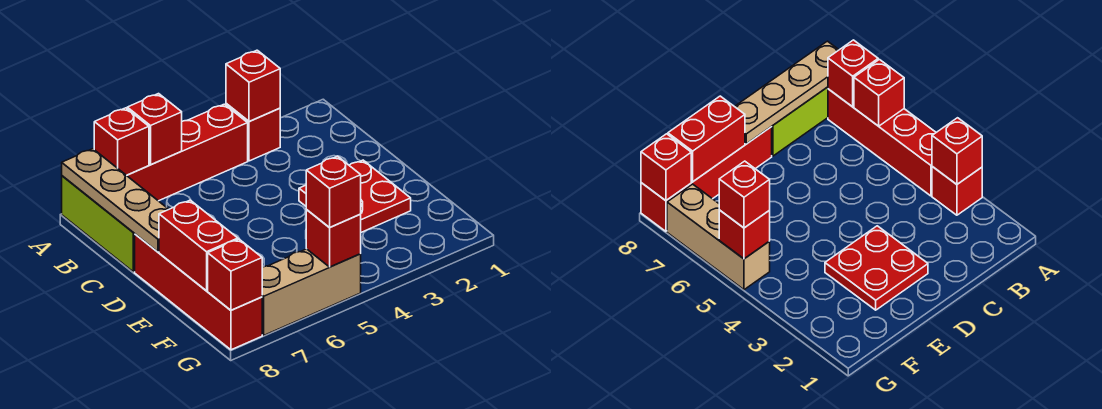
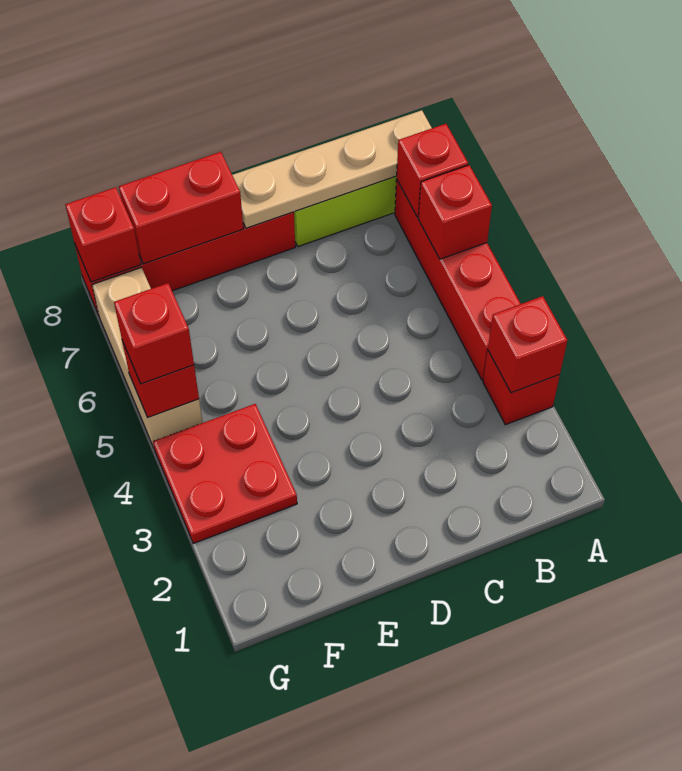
red plate D2:E3 level 1 -> red plate F3:G4 level 1

